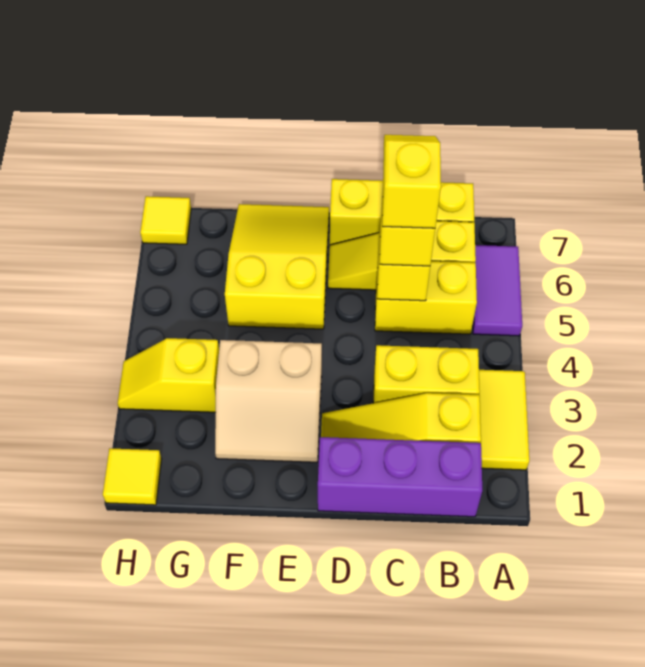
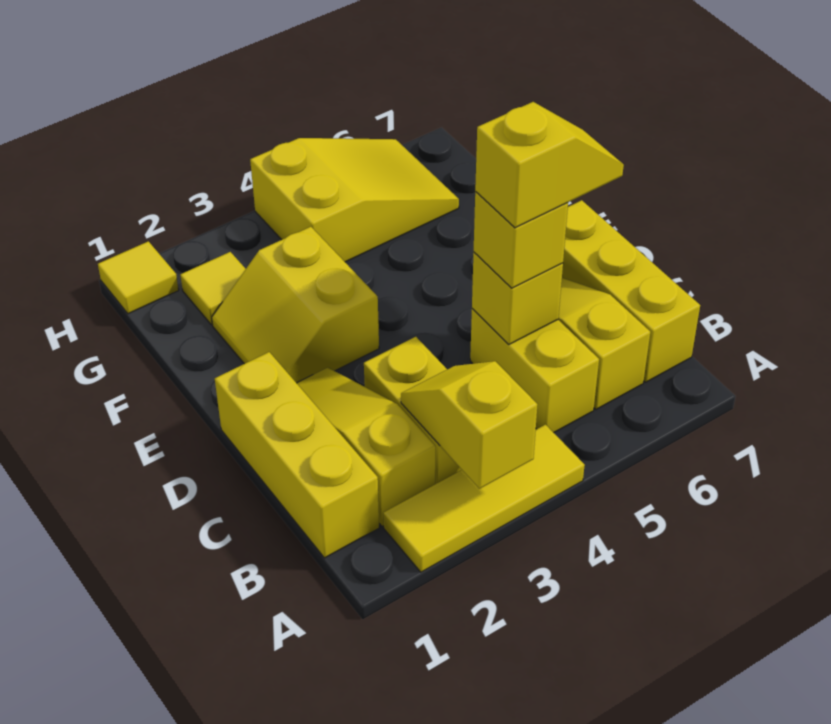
yellow tile A2:A3 level 1 -> yellow tile A2:A4 level 1
purple tile A5:A6 level 1 -> none
purple brick B1:D1 level 1 -> yellow brick B1:D1 level 1
tan slope E2:F3 level 1 top 3 -> yellow slope E2:F3 level 1 top 3
yellow slope E5:F7 level 1 top 5 -> yellow slope G4:H6 level 1 top 4
yellow slope G3:H3 level 1 top G -> yellow slope A3:B3 level 2 top A
yellow tile H7 level 1 -> yellow tile G2 level 1

